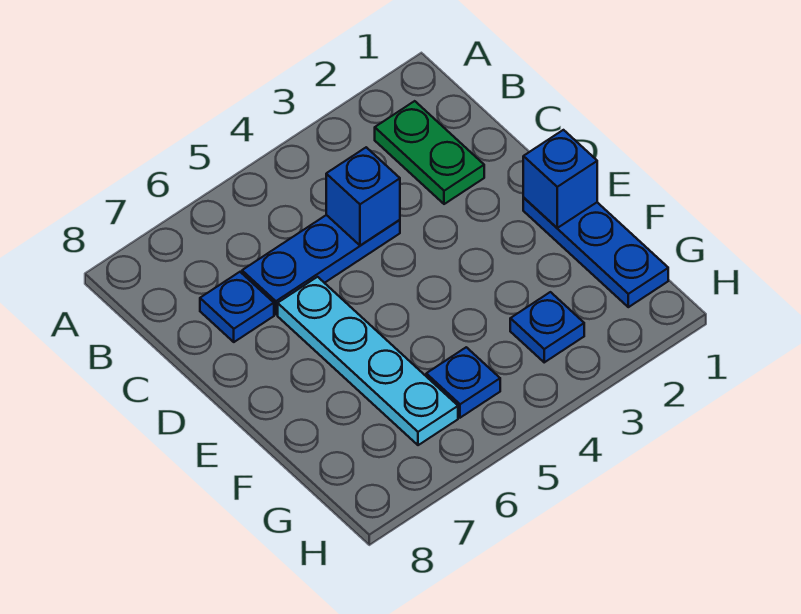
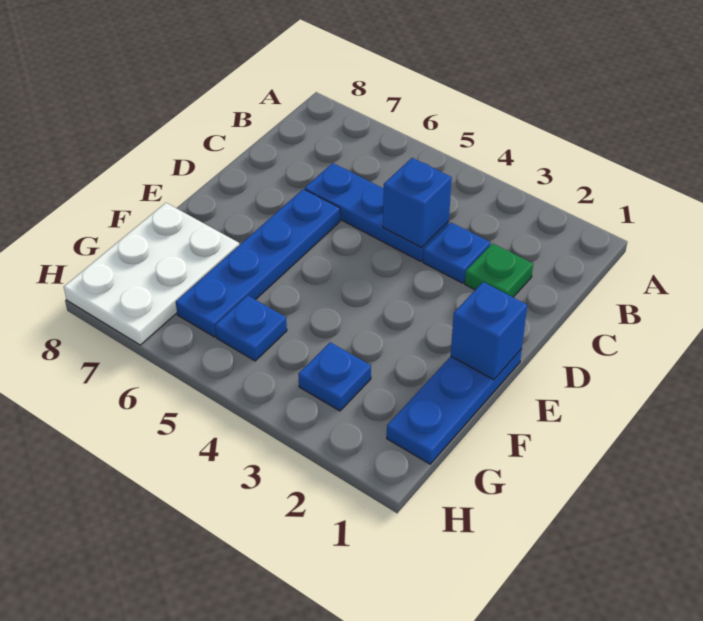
green plate B2:C2 level 1 -> green plate C2 level 1
blue plate C7 level 1 -> blue plate C3 level 1
cyan plate D6:G6 level 1 -> blue plate D6:G6 level 1
none -> white plate F7:H8 level 1

